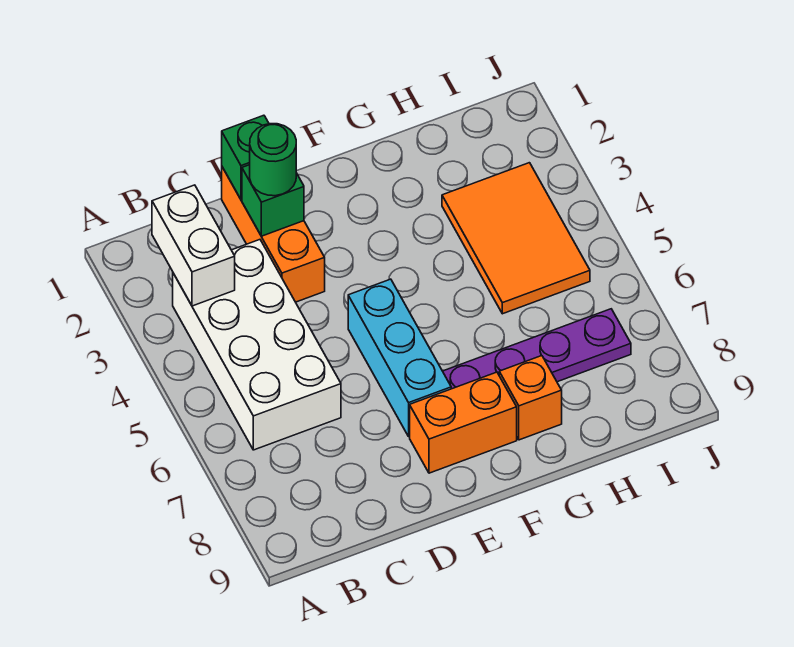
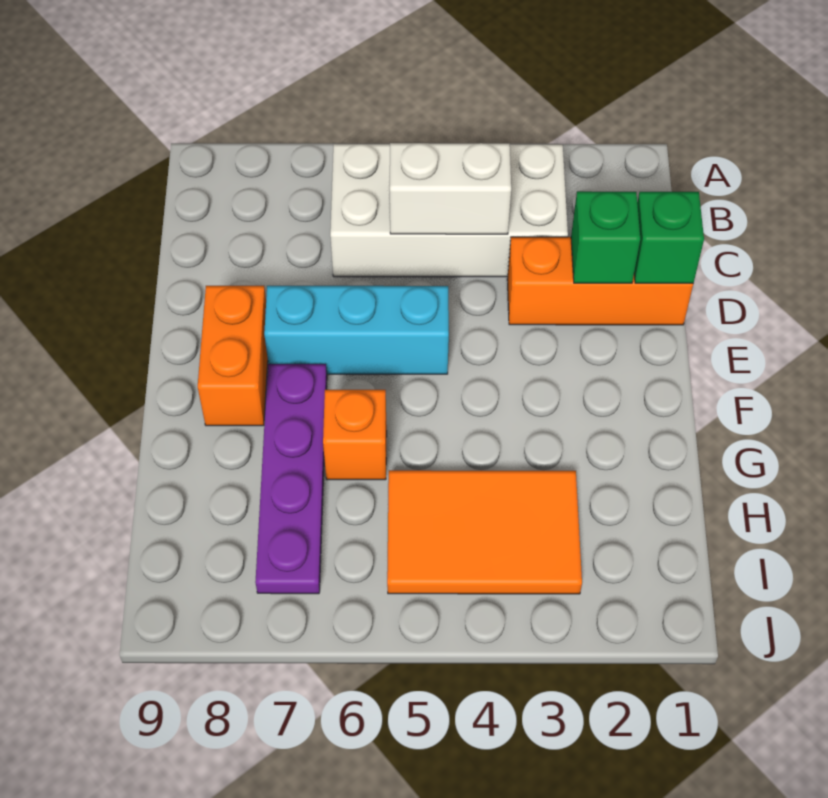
white brick B2:B3 level 2 -> white brick C4:C5 level 2
green round brick D2 level 3 -> none
orange brick G8 level 1 -> orange brick G6 level 1

